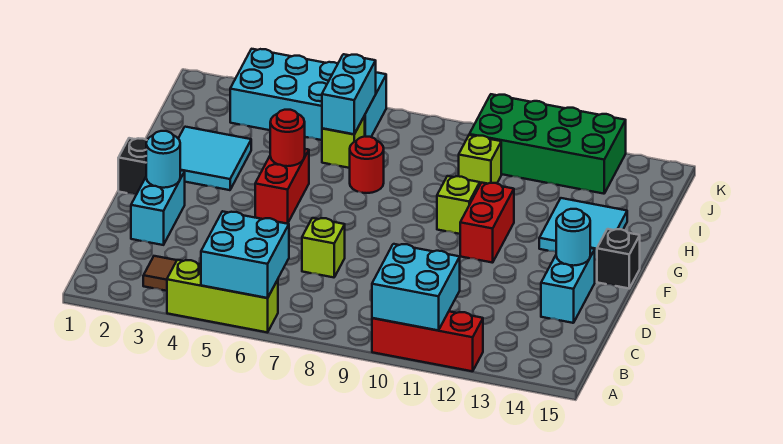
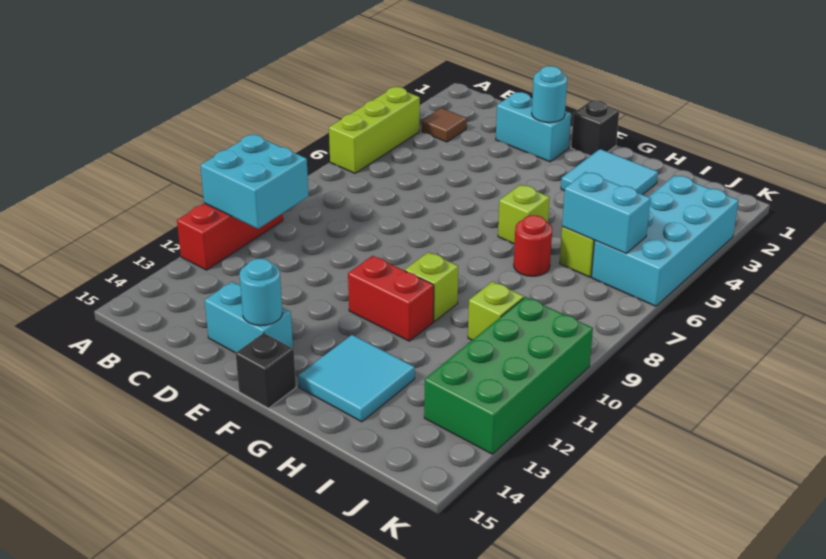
cyan brick A5:B6 level 2 -> none
lime brick D7 level 1 -> lime brick G6 level 1
red brick F5:G5 level 1 -> none
red round brick G5 level 2 -> none

